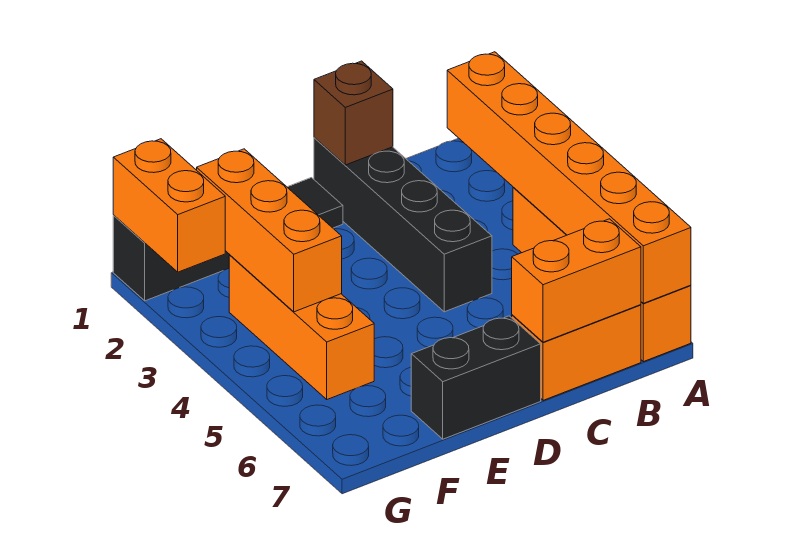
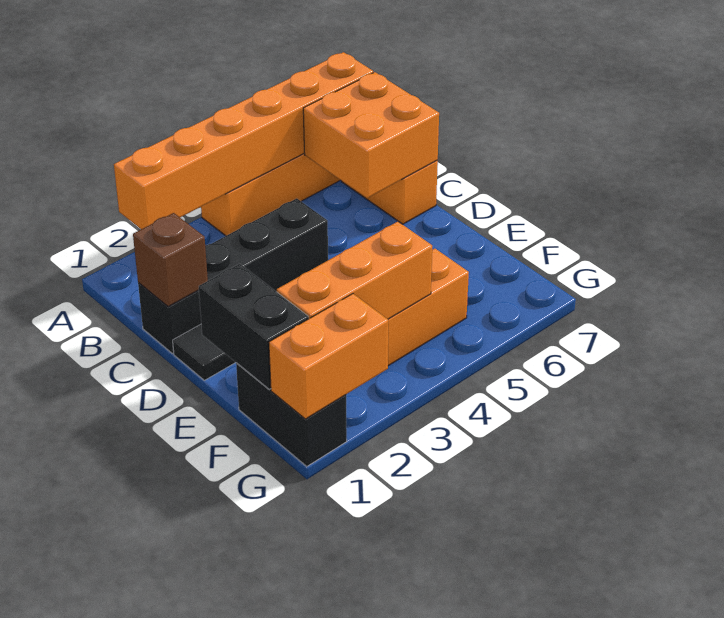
orange brick B7:C7 level 2 -> orange brick B6:C7 level 2
black brick D7:E7 level 1 -> black brick E1:F1 level 2

